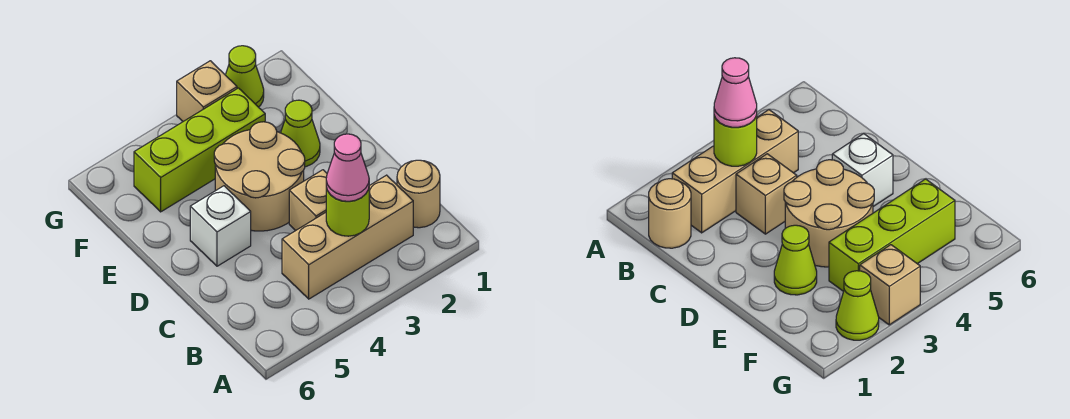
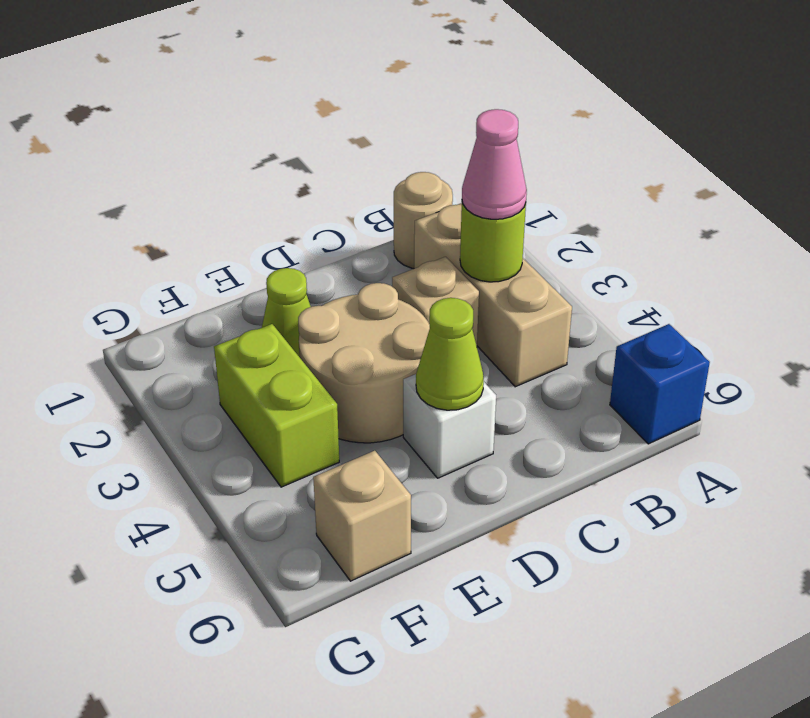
none -> blue brick A6 level 1
lime brick F3:F5 level 1 -> lime brick F3:F4 level 1
lime cone G2 level 1 -> lime cone D5 level 2
tan brick G3 level 1 -> tan brick F6 level 1

